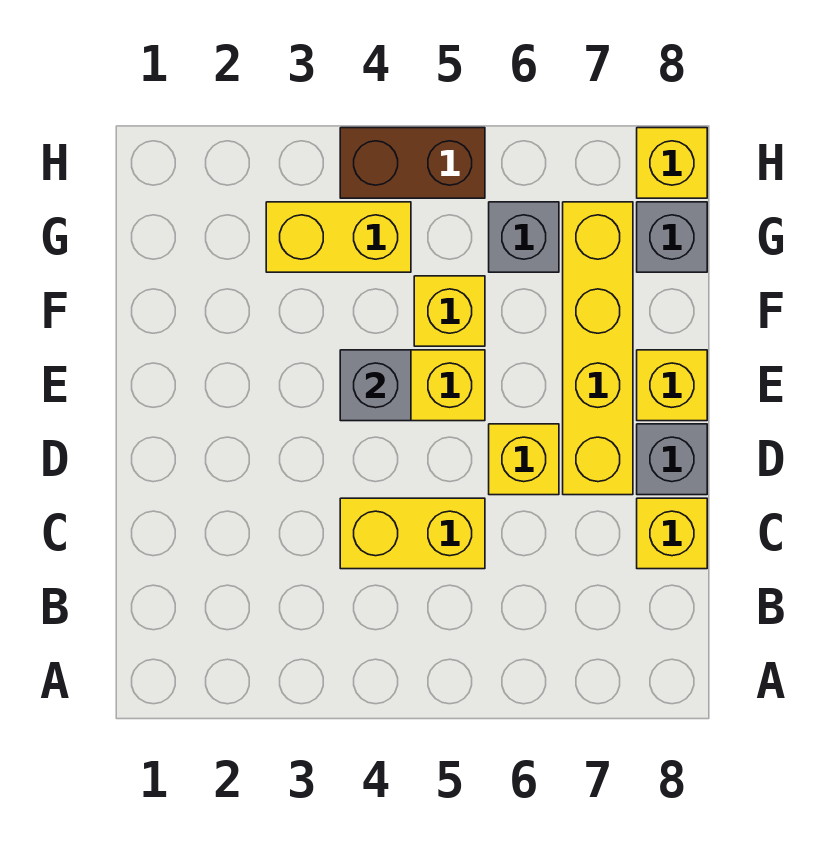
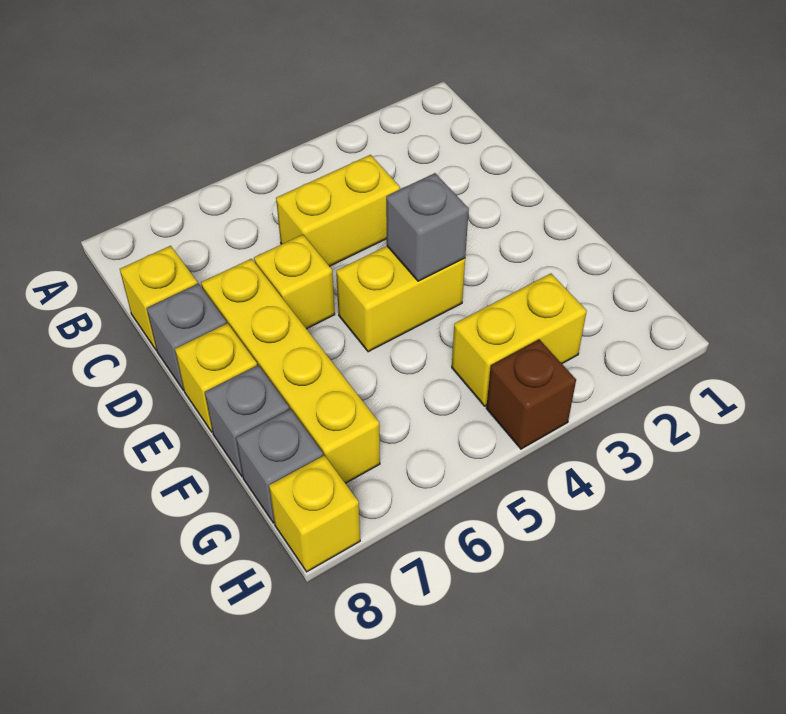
yellow brick F5 level 1 -> none
grey brick G6 level 1 -> grey brick F8 level 1
brown brick H4:H5 level 1 -> brown brick H4 level 1

